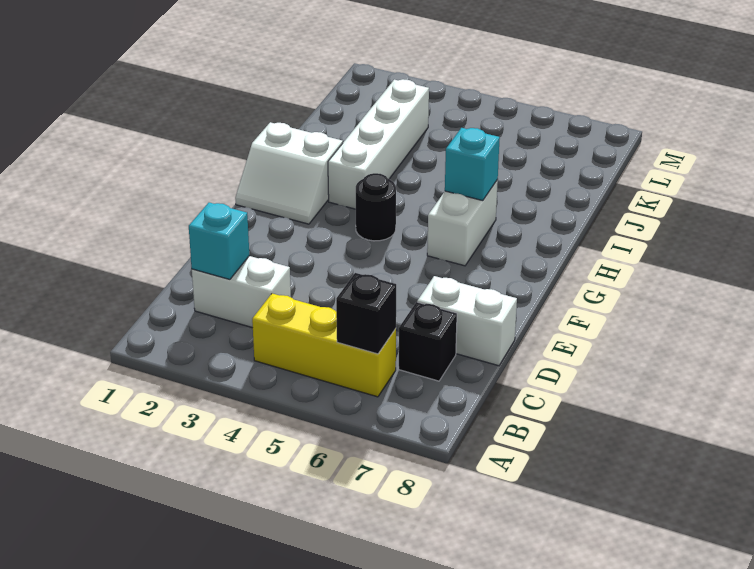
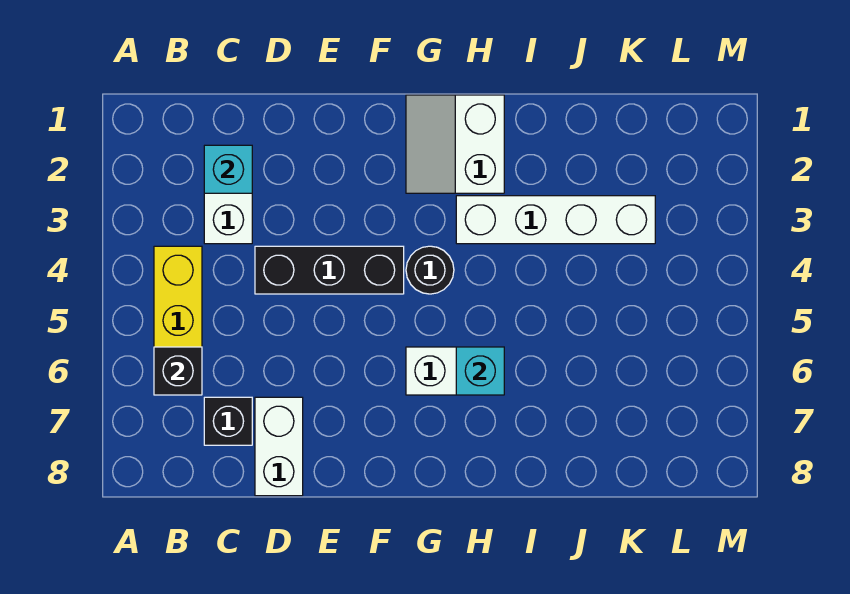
none -> black brick D4:F4 level 1

